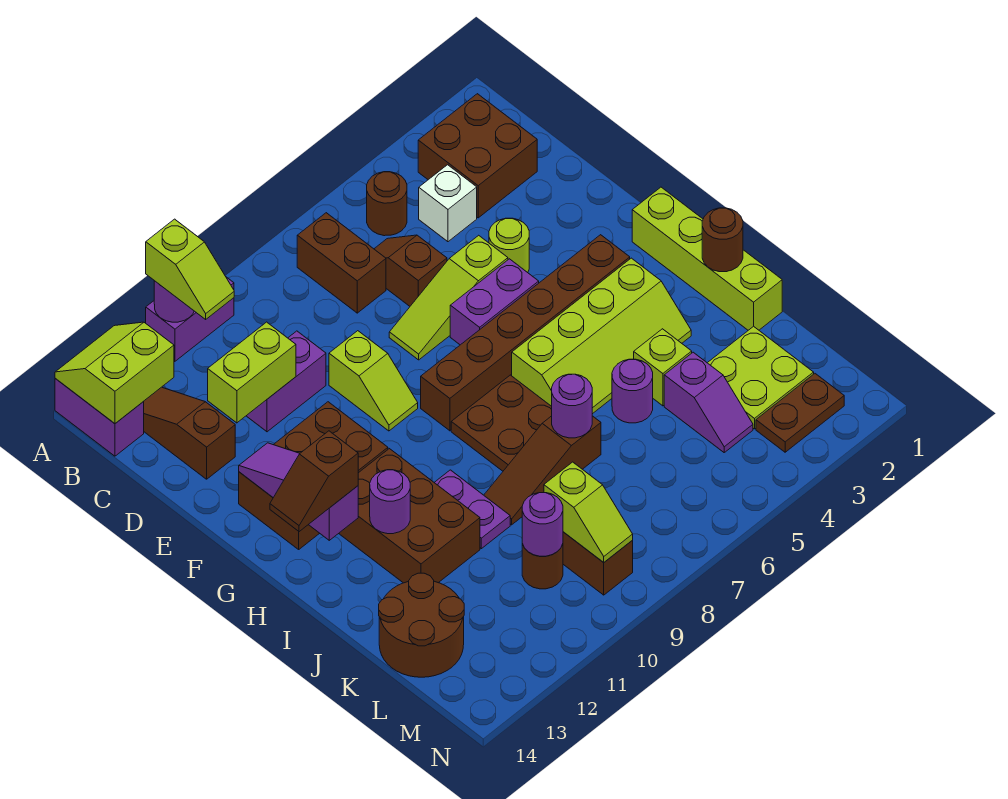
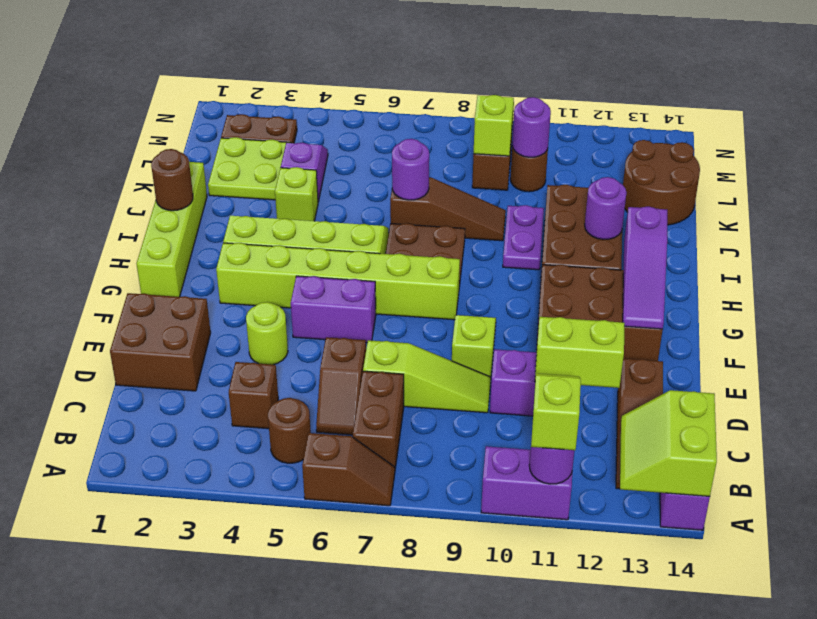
lime slope A13:B14 level 2 top B -> lime slope A13:B14 level 2 top 14
brown brick B2:C3 level 1 -> brown brick D1:E2 level 1
white brick C4 level 1 -> brown brick C4 level 1
lime slope E5:E7 level 1 top 5 -> lime slope D7:D9 level 1 top 7
brown brick G3:G8 level 1 -> lime brick G3:G8 level 1
brown slope H13:H14 level 3 top 13 -> brown slope A6:A7 level 1 top 6
purple round brick J5 level 1 -> none

